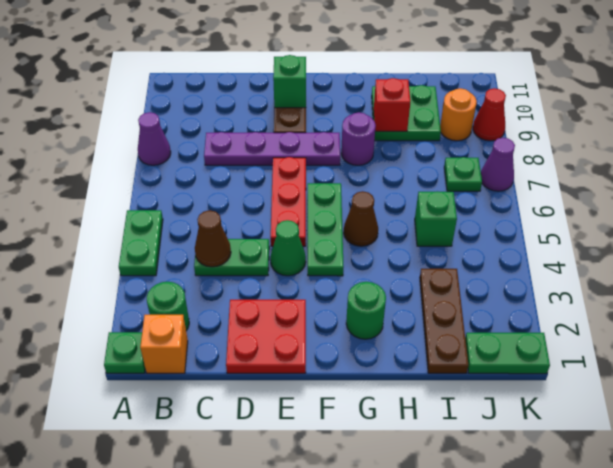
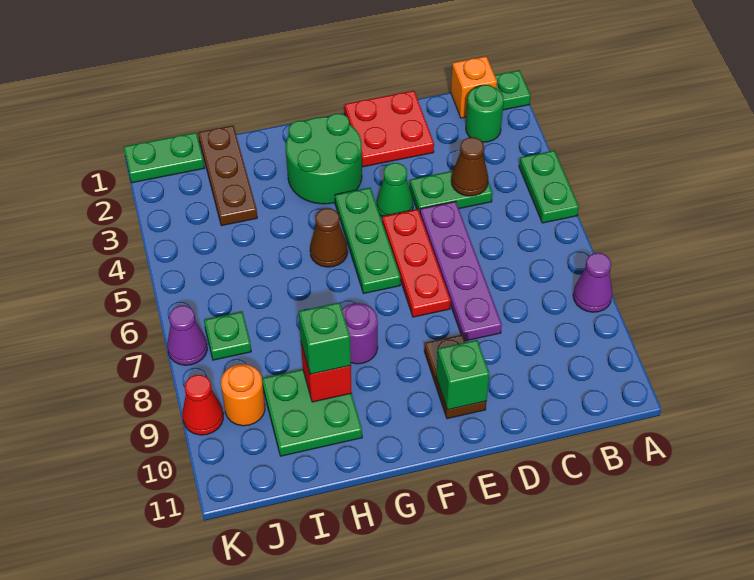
purple plate C8:F8 level 1 -> purple plate D5:D8 level 1
green round brick G2 level 1 -> green round brick F2:G3 level 1
green brick I5 level 1 -> green brick H9 level 3

